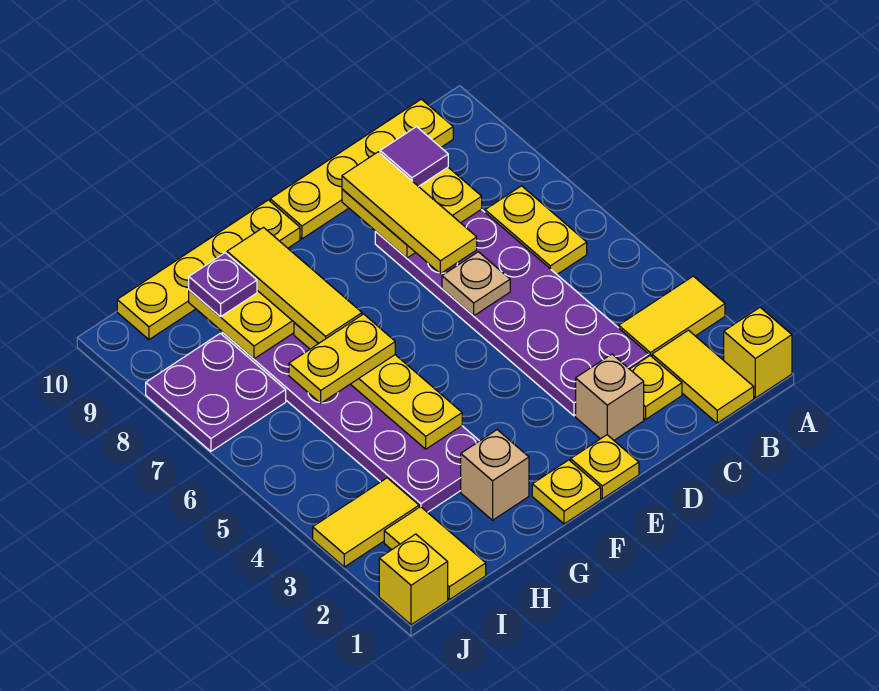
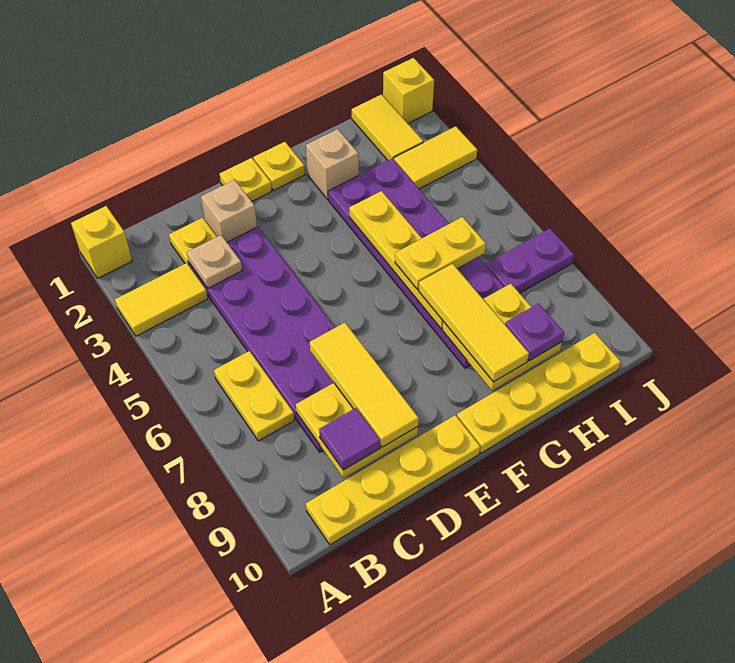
yellow tile B1:B2 level 1 -> none
tan plate D6 level 2 -> tan plate C3 level 2
purple plate I7:J8 level 1 -> purple plate I7:J7 level 1

